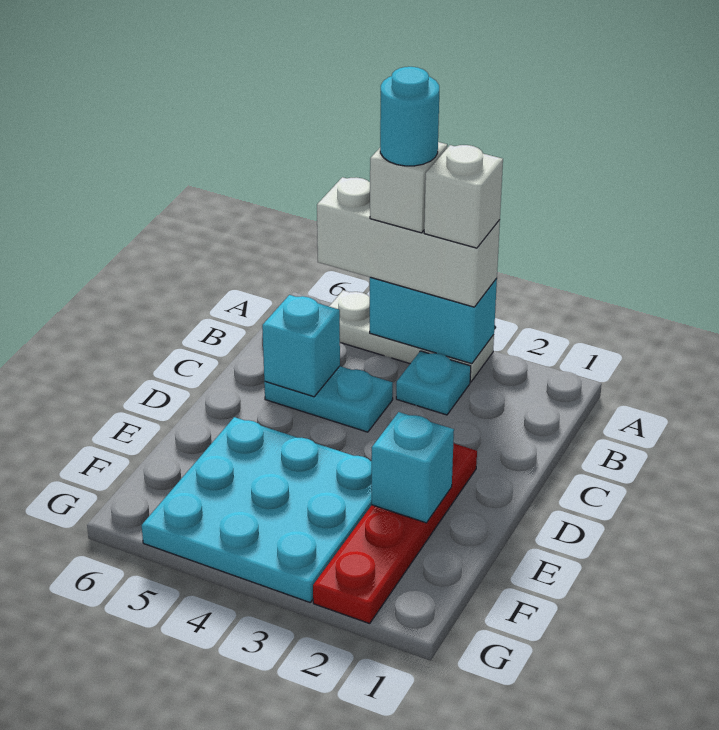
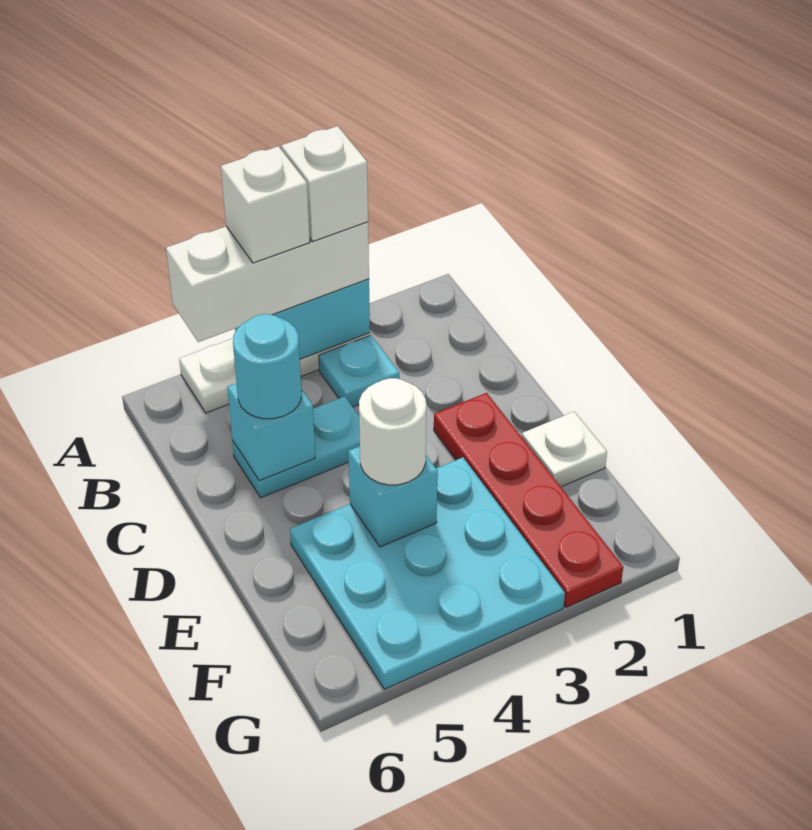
cyan round brick A4 level 5 -> cyan round brick C5 level 3
none -> white plate E1 level 1
cyan brick E2 level 2 -> cyan brick E4 level 2
none -> white round brick E4 level 3

